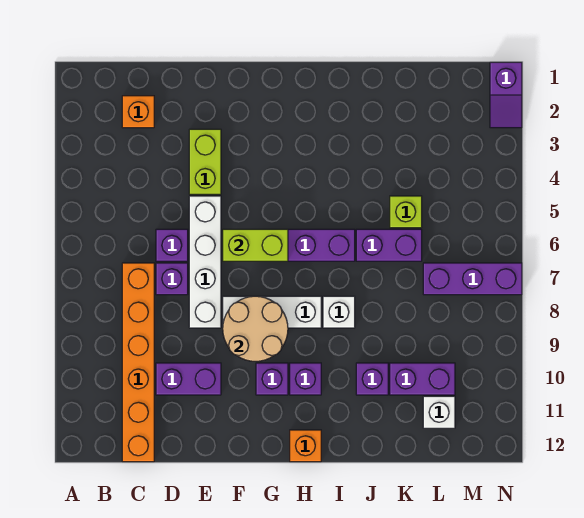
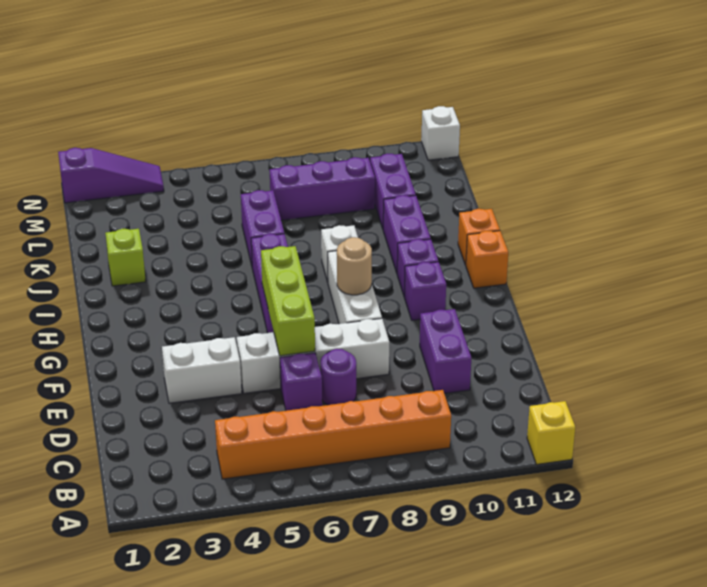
none -> yellow brick A12 level 1
orange brick C2 level 1 -> orange brick I12 level 1
orange brick C7:C12 level 1 -> orange brick B4:B9 level 1
purple brick D7 level 1 -> purple round brick D7 level 1
lime brick E3:E4 level 1 -> white brick E3:E4 level 1
lime brick F6:G6 level 2 -> lime brick E6:G6 level 2
tan round brick F8:G9 level 2 -> tan round brick G8 level 2
purple brick J10 level 1 -> purple brick I10:J10 level 1
lime brick K5 level 1 -> lime brick J2 level 1
purple brick L7:N7 level 1 -> purple brick L7:L9 level 1
white brick L11 level 1 -> white brick N12 level 1
purple slope N1:N2 level 1 top 1 -> purple slope N1:N3 level 1 top 1

